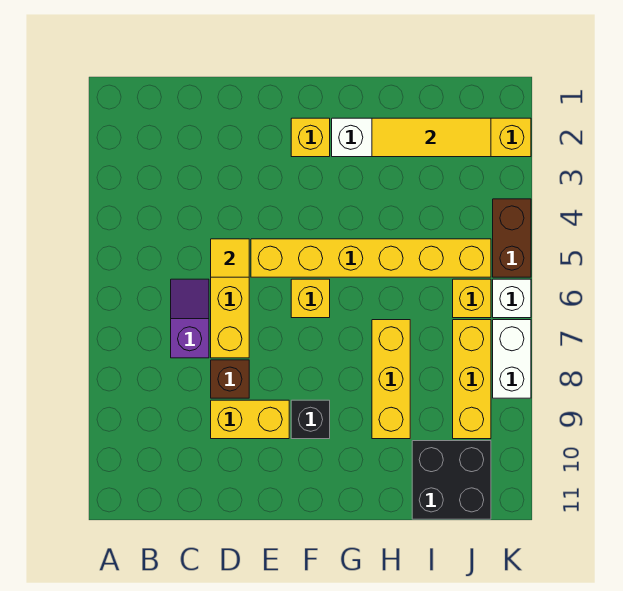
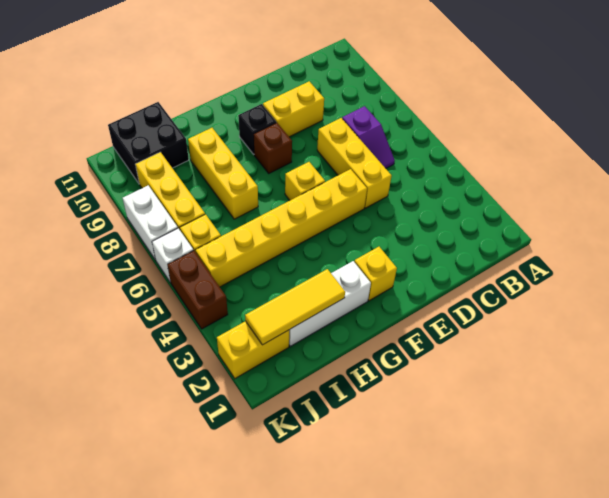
yellow tile D5 level 2 -> none
brown brick D8 level 1 -> brown brick F8 level 1

